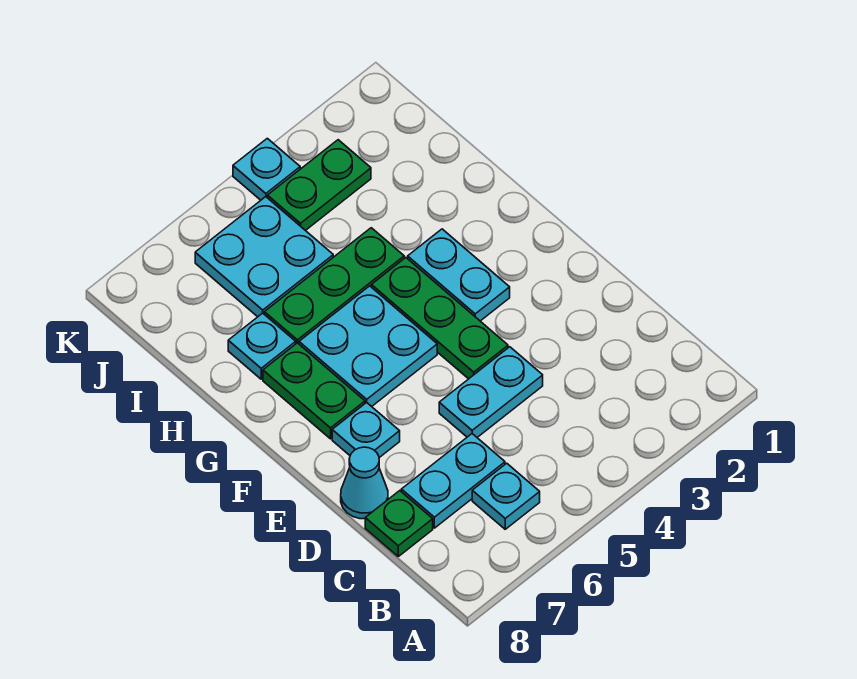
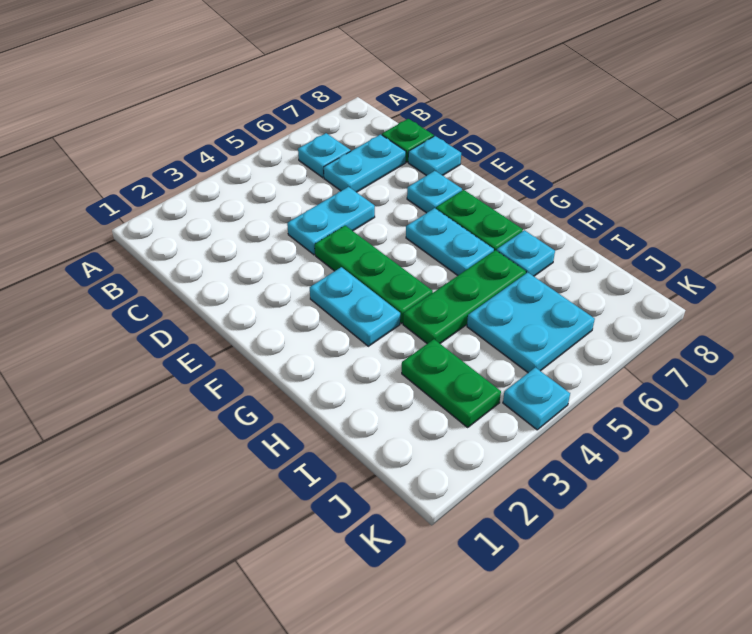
cyan cone D8 level 1 -> cyan plate D8 level 1
cyan plate F5:G6 level 1 -> cyan plate F6:G6 level 1
green plate J3:J4 level 1 -> green plate I3:J3 level 1

